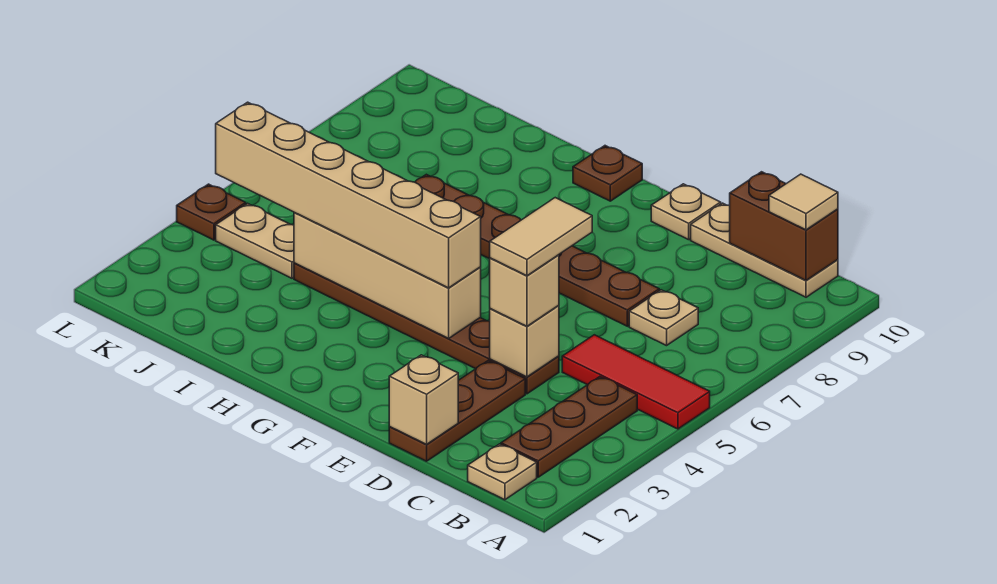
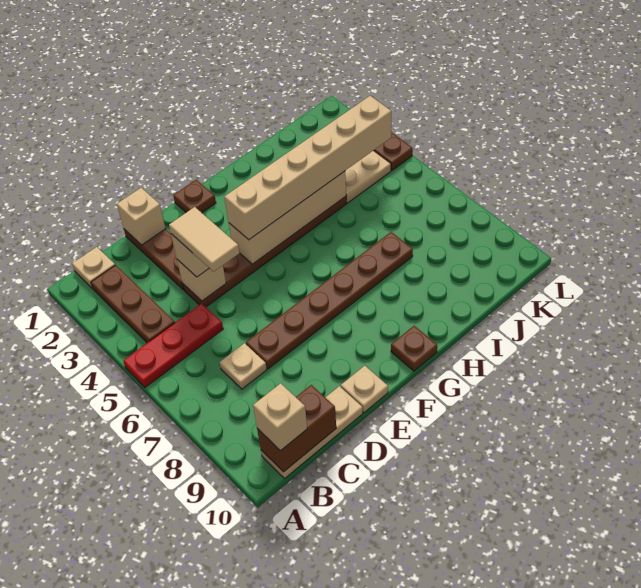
red tile A5:C5 level 1 -> red plate A5:C5 level 1
tan tile B10 level 3 -> tan brick B10 level 3
none -> brown plate F1 level 1

